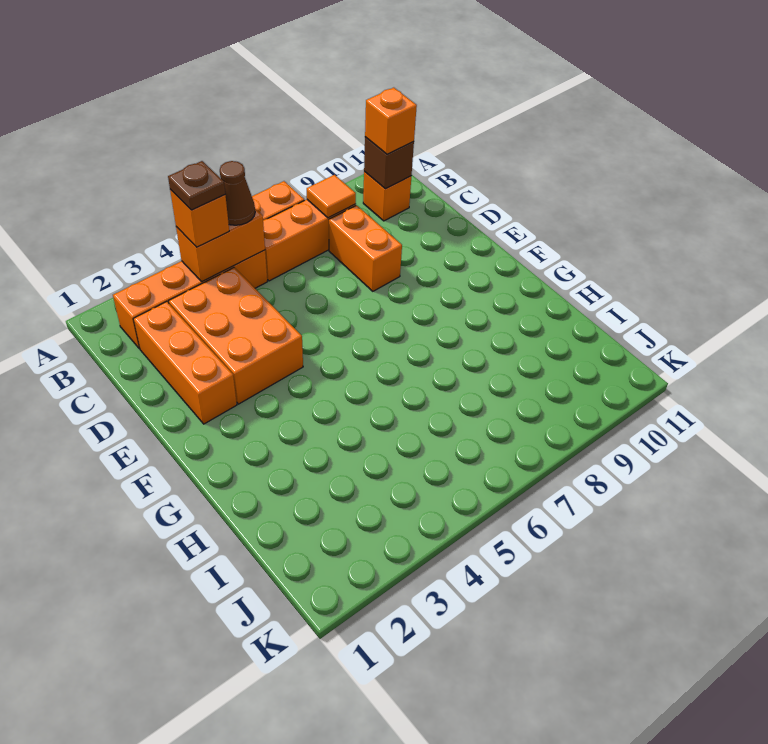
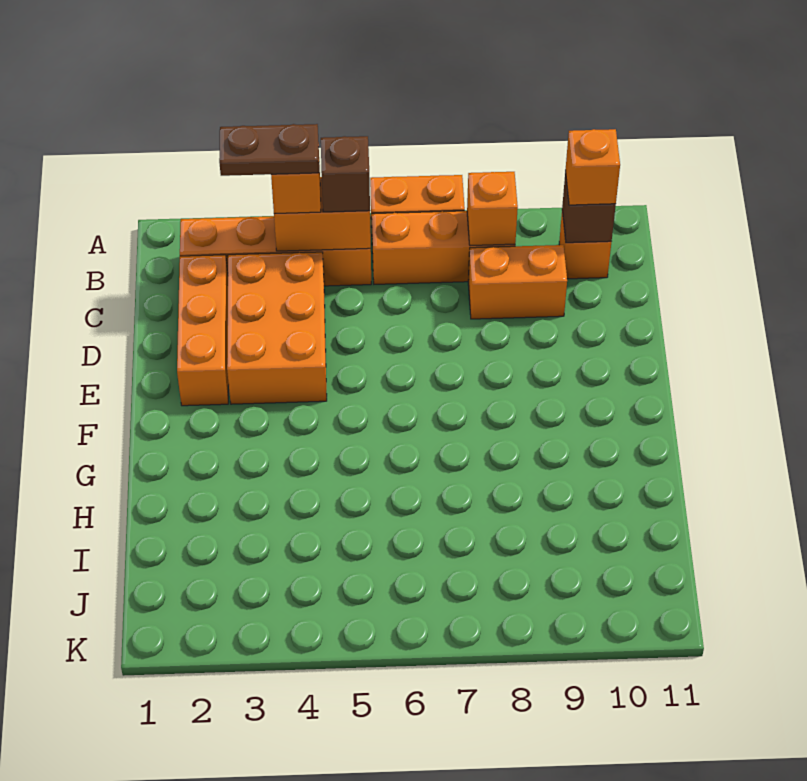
brown plate B4 level 4 -> brown plate B3:B4 level 4
brown cone B5 level 3 -> brown brick B5 level 3
orange tile B8 level 2 -> orange brick B8 level 2
orange brick C8:D8 level 1 -> orange brick C8:C9 level 1

